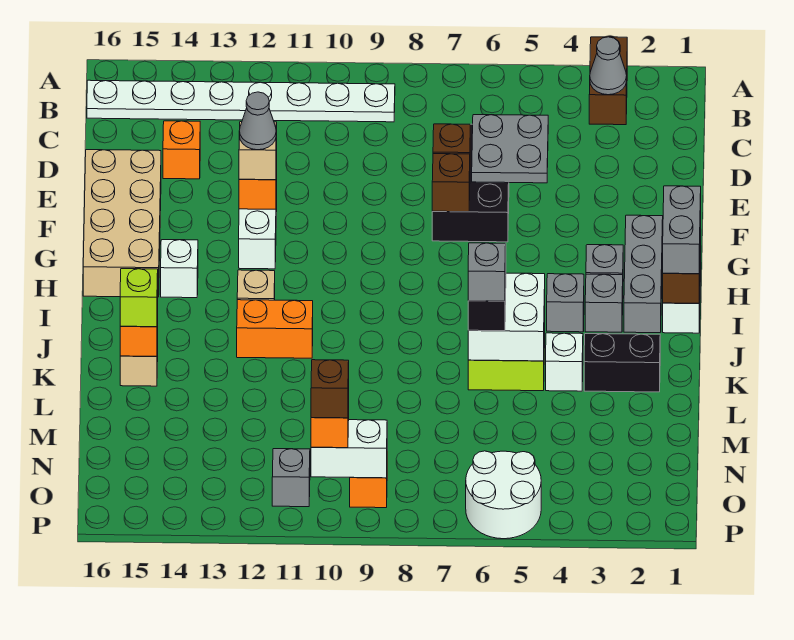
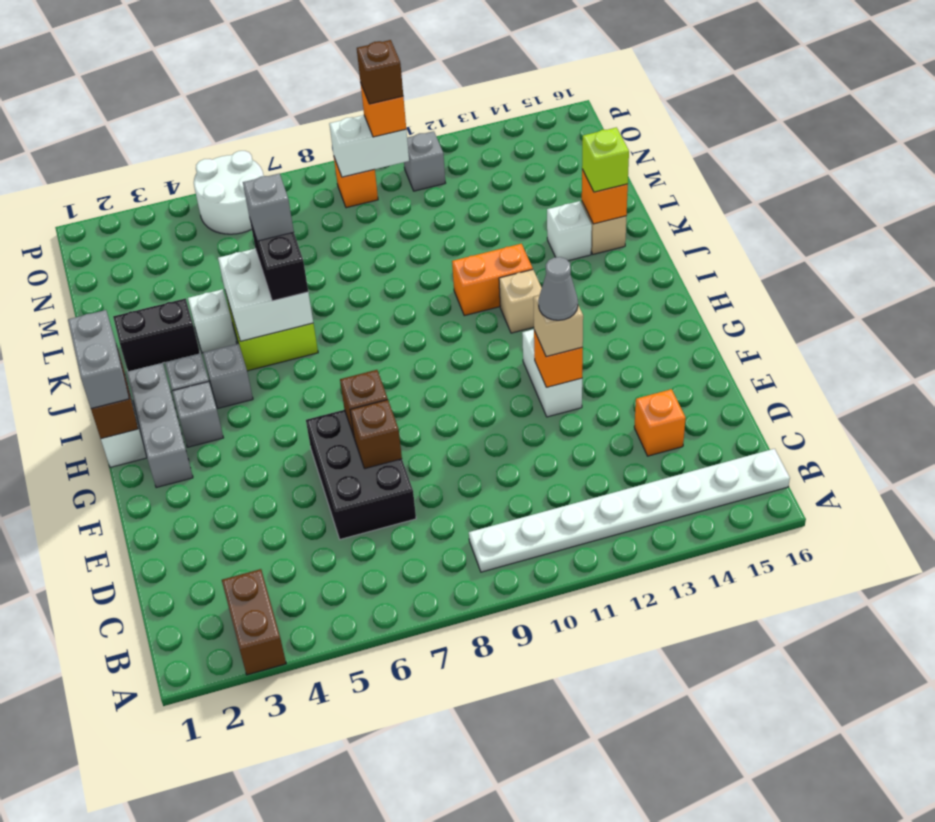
grey cone B3 level 2 -> none
grey plate D5:E6 level 2 -> none
tan brick E15:H16 level 1 -> none
white brick H14 level 1 -> white brick K14 level 1

